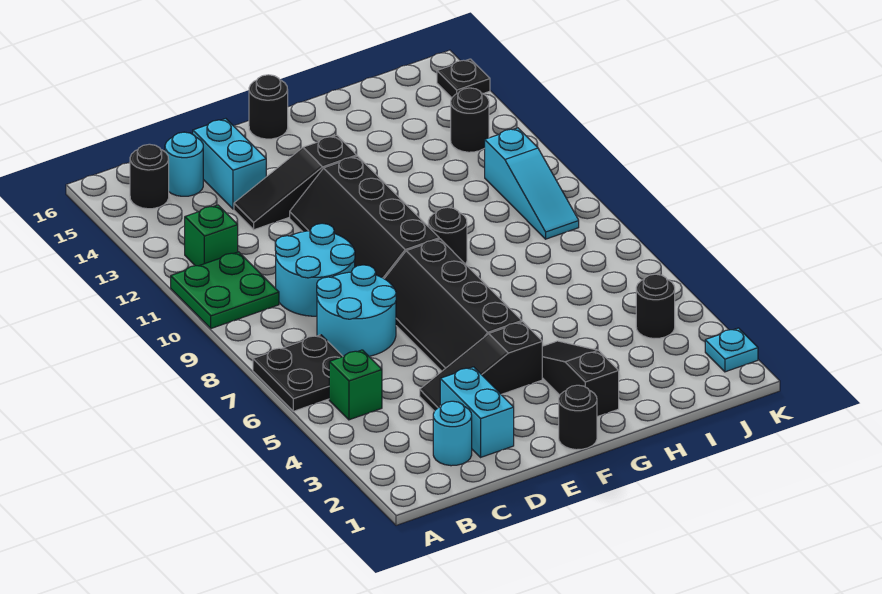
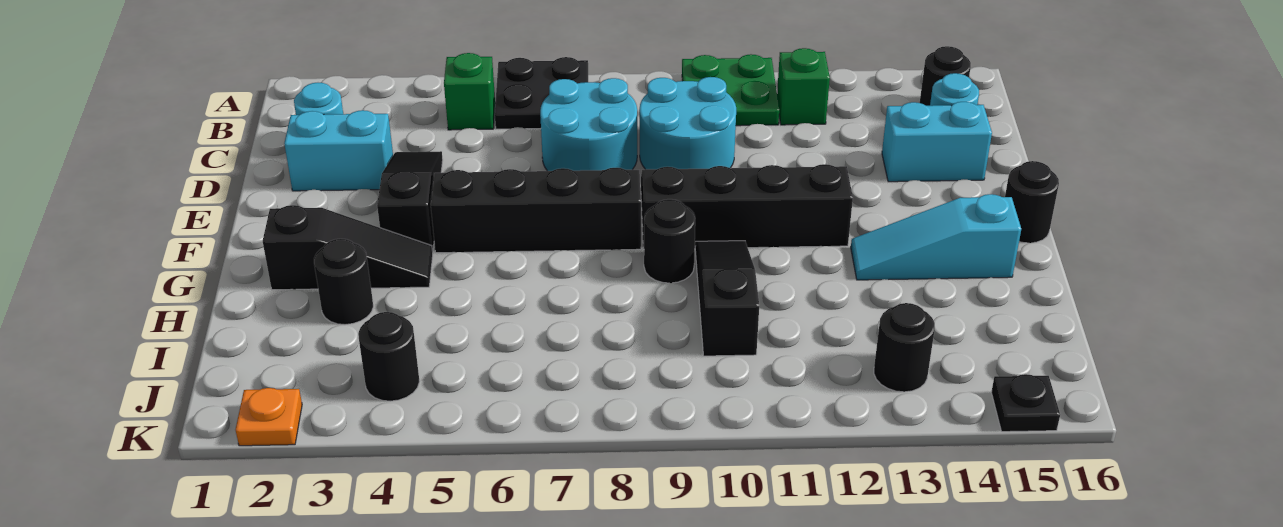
black slope D13:F13 level 1 top F -> black slope G10:I10 level 1 top I
black round brick F1 level 1 -> black round brick H3 level 1
cyan slope J9:J11 level 1 top 11 -> cyan slope G13:G15 level 1 top 15
cyan plate K2 level 1 -> orange plate K2 level 1

